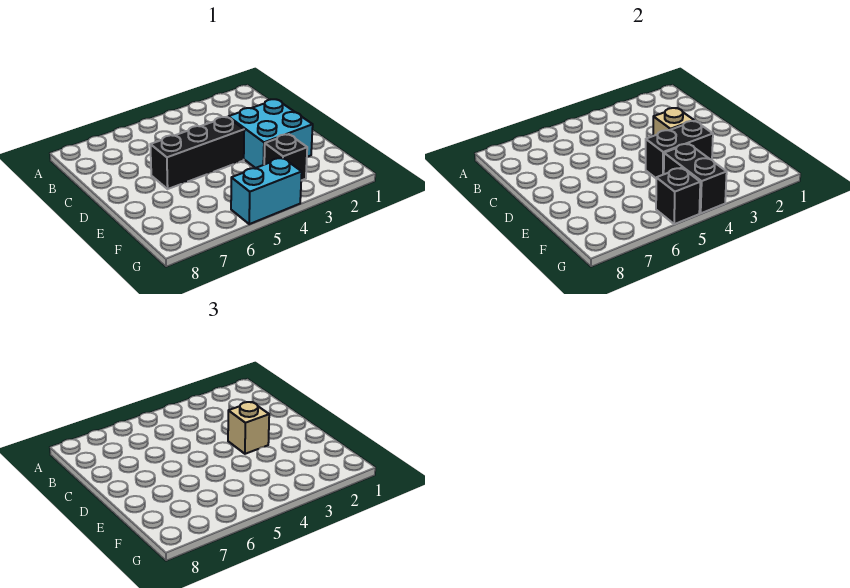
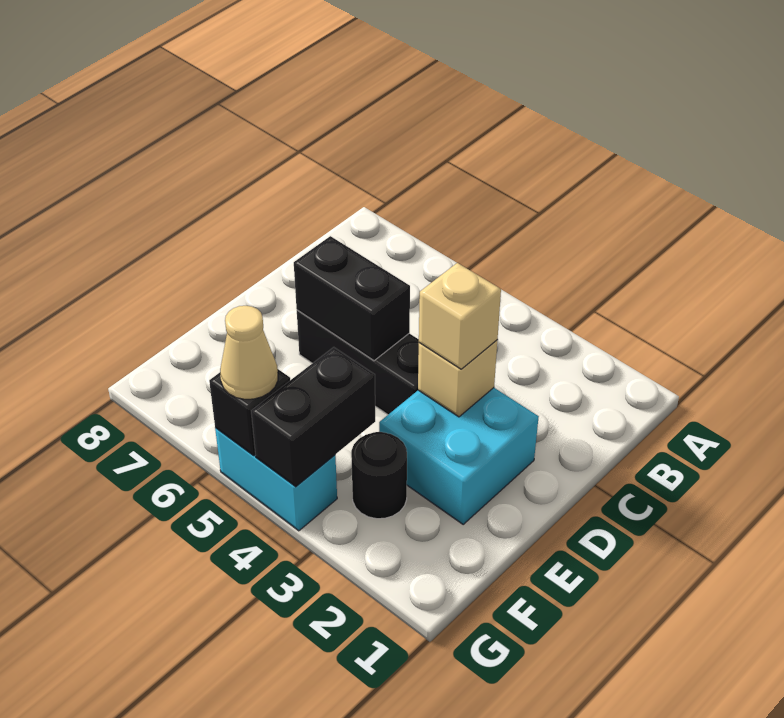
black brick E3:E4 level 2 -> black brick D5:D6 level 2
black brick F3 level 1 -> black round brick F3 level 1
none -> tan cone G5 level 3

